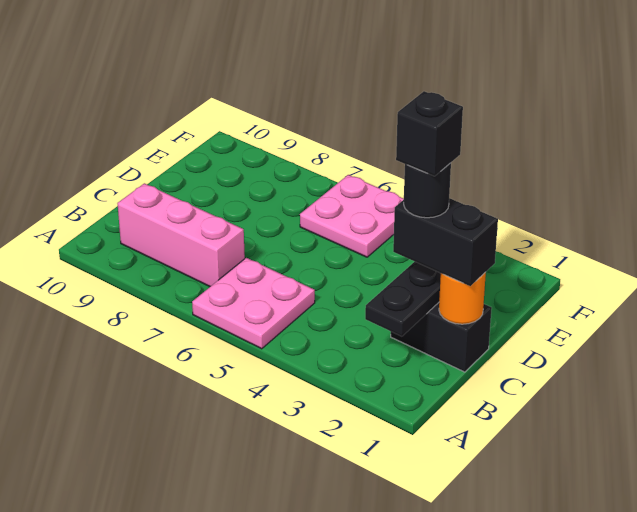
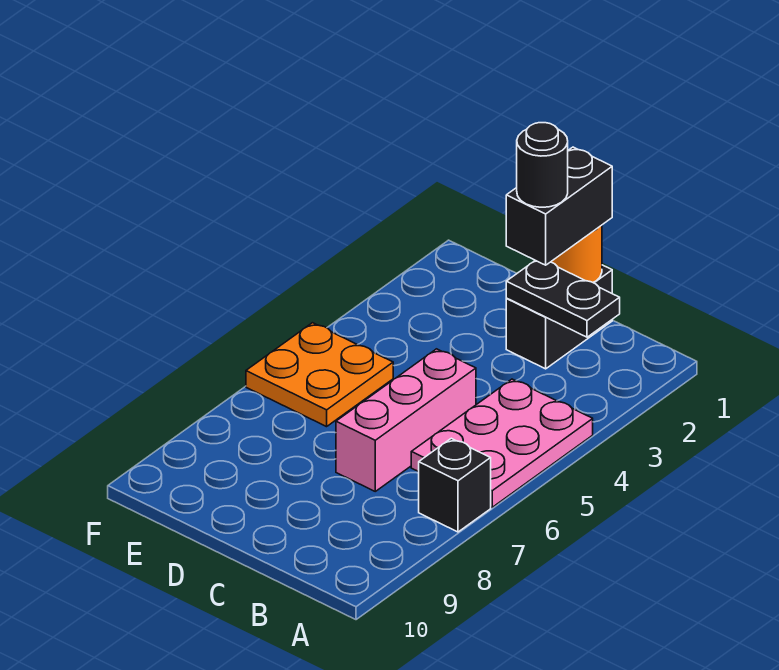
pink plate A5:B6 level 1 -> pink plate A4:B6 level 1
pink brick B7:B9 level 1 -> pink brick C5:C7 level 1
black brick C2 level 5 -> black brick A7 level 1
pink plate E5:F6 level 1 -> orange plate E5:F6 level 1

